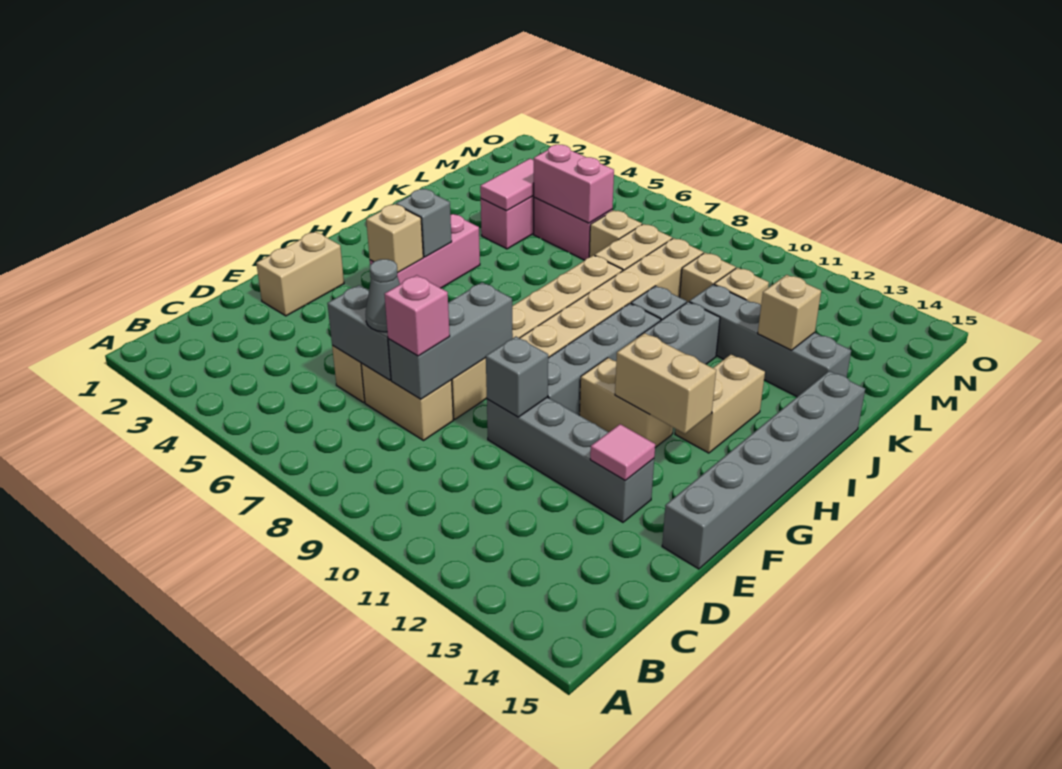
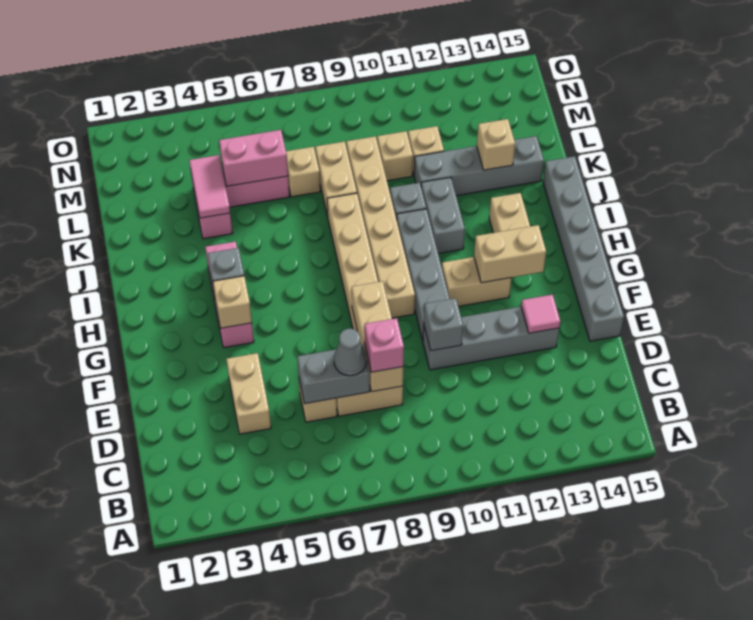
grey brick D8:F8 level 2 -> tan brick D8:F8 level 2
tan brick E2:F2 level 1 -> tan brick D4:E4 level 1

